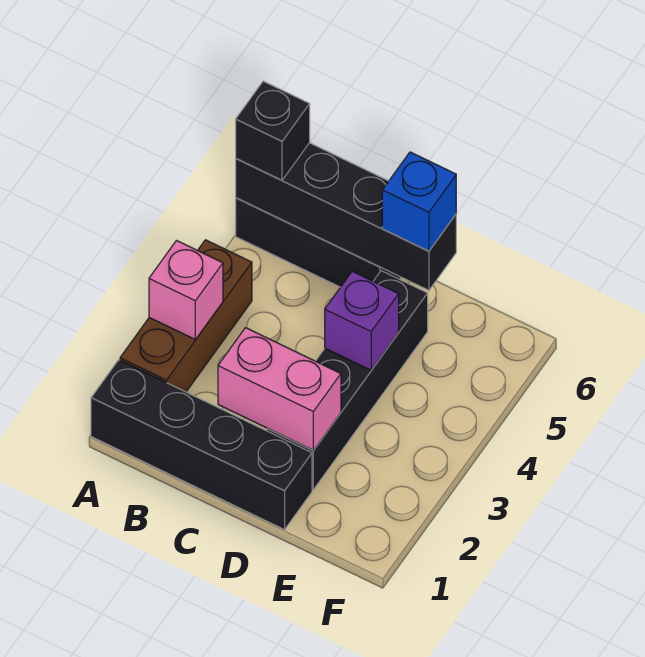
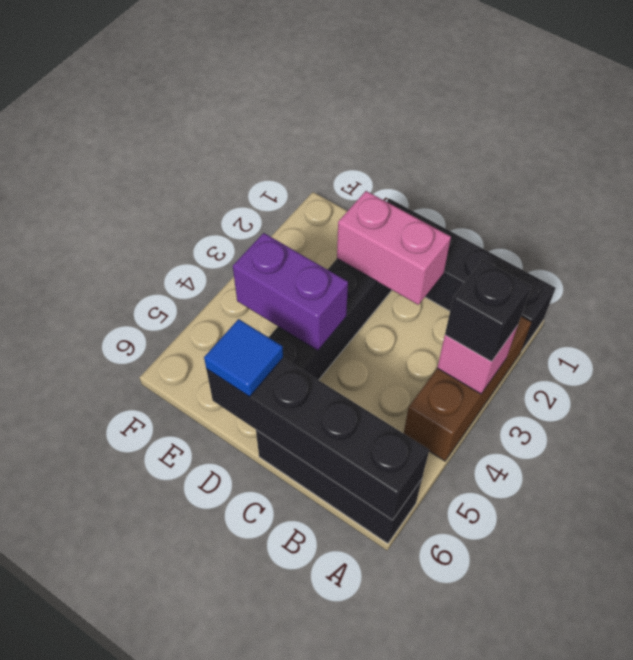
black brick A6 level 3 -> black brick A3 level 3
purple brick D4 level 2 -> purple brick D4:E4 level 2
blue brick D6 level 3 -> blue tile D6 level 3

